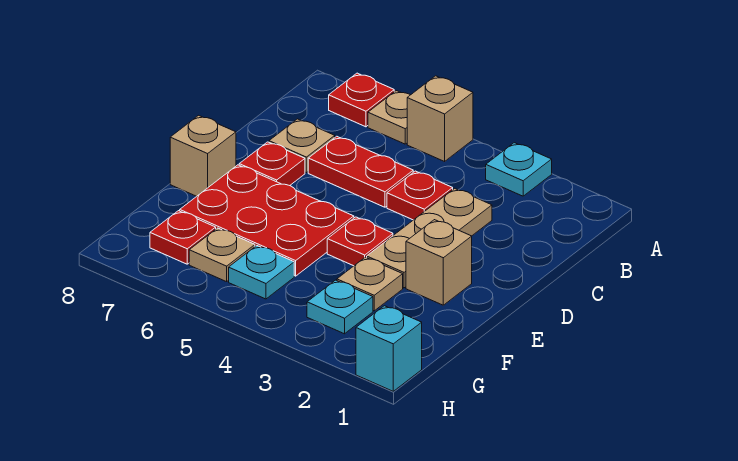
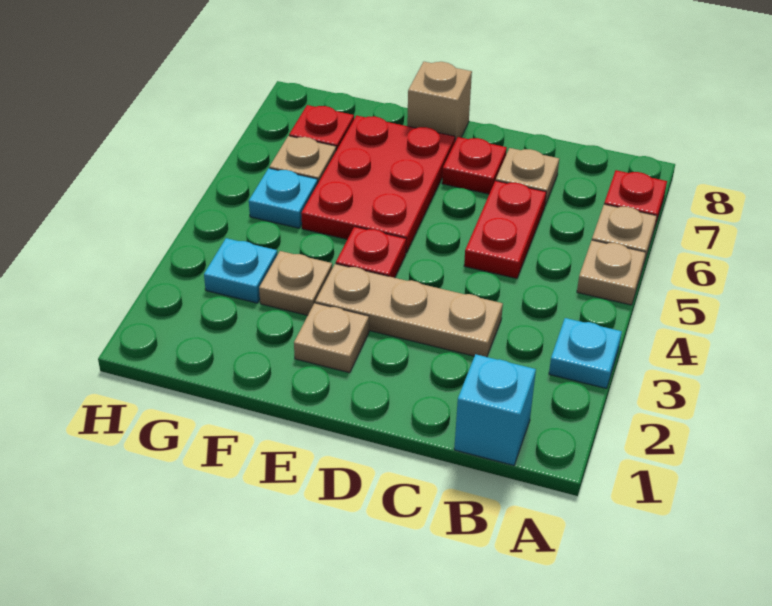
tan brick A5 level 1 -> tan plate A5 level 1
red plate C4 level 1 -> none
tan brick E2 level 1 -> tan plate E2 level 1
cyan brick H1 level 1 -> cyan brick B1 level 1

